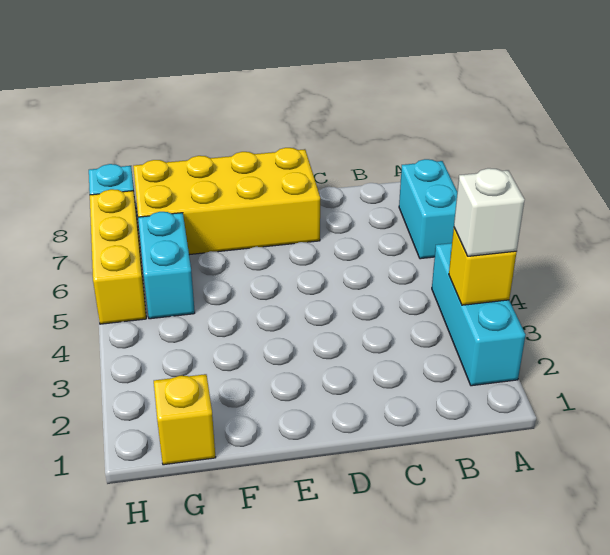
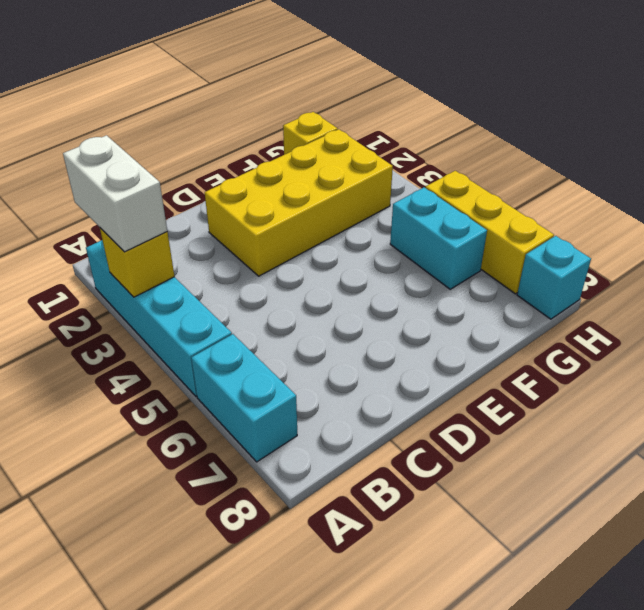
cyan brick A2:A4 level 1 -> cyan brick A2:A5 level 1
white brick A3 level 3 -> white brick A2:A3 level 3
yellow brick D7:G8 level 1 -> yellow brick D2:G3 level 1

